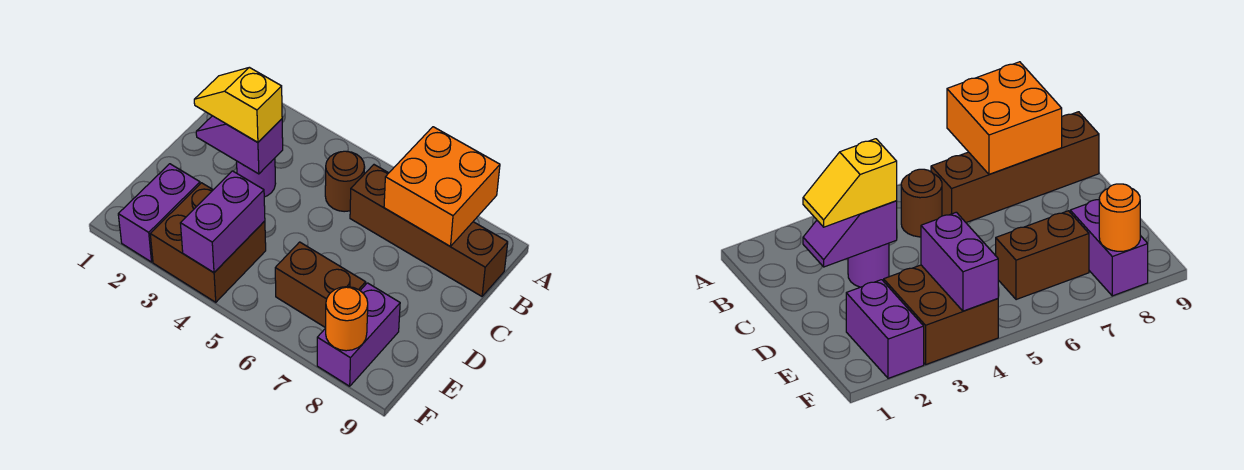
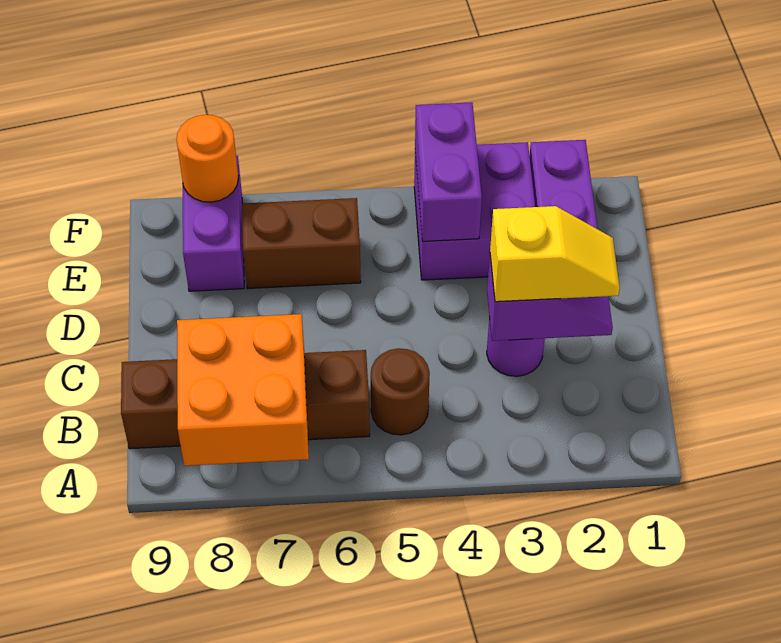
brown brick E3:F4 level 1 -> purple brick E3:F4 level 1

